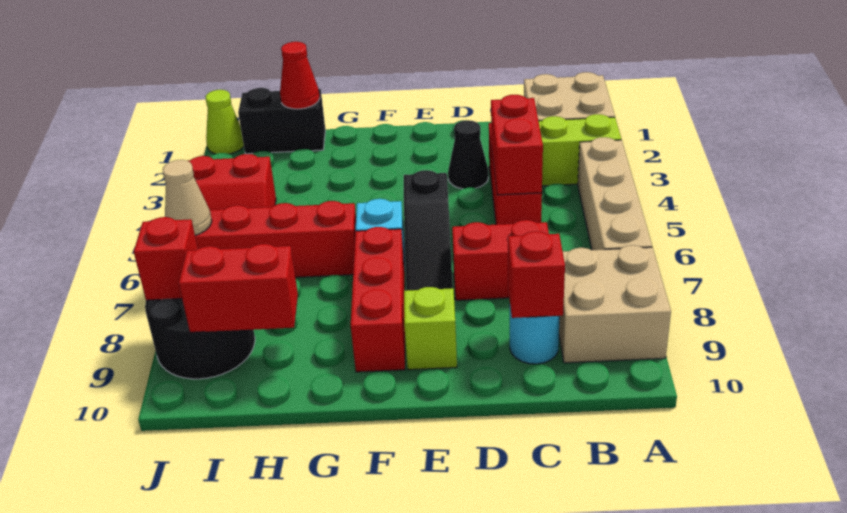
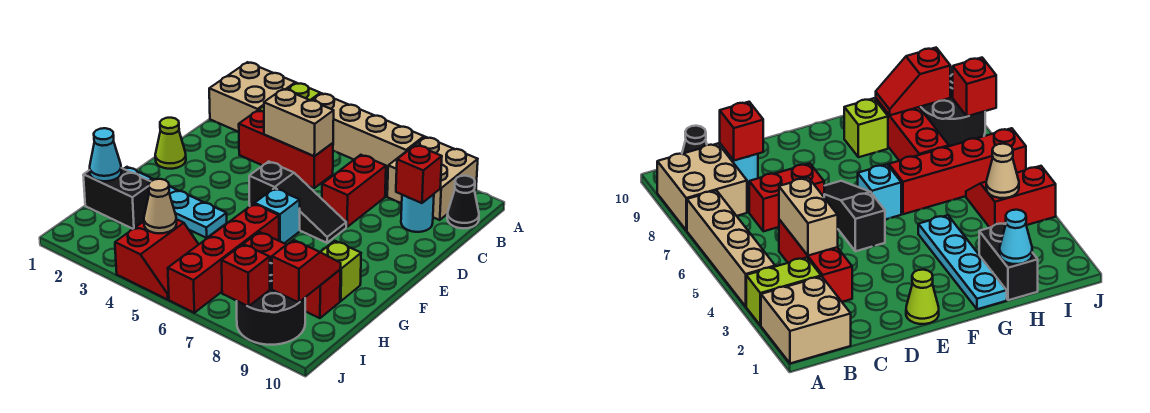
red brick C4:C5 level 2 -> tan brick C4:C5 level 2
black cone D3 level 1 -> black cone B10 level 1
lime brick E9 level 1 -> lime brick G9 level 1
red brick F7:F9 level 1 -> red brick H7:H9 level 1
none -> cyan plate G1:G4 level 1
black brick H1:I1 level 1 -> black brick H1:H2 level 1
red cone H1 level 2 -> cyan cone H1 level 2
red brick H9:I9 level 2 -> red slope H9:I9 level 2 top I
lime cone J1 level 1 -> lime cone E1 level 1
tan cone J6 level 2 -> tan cone I4 level 2

